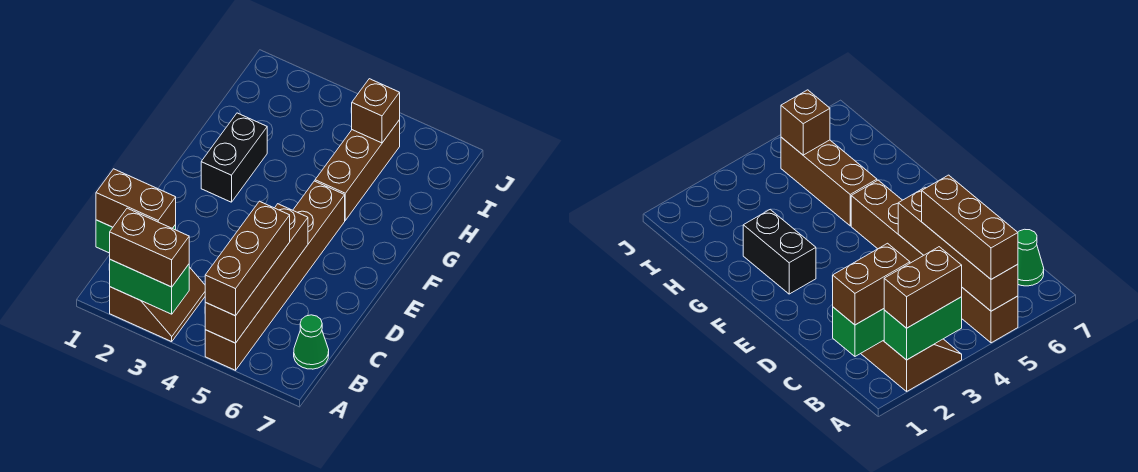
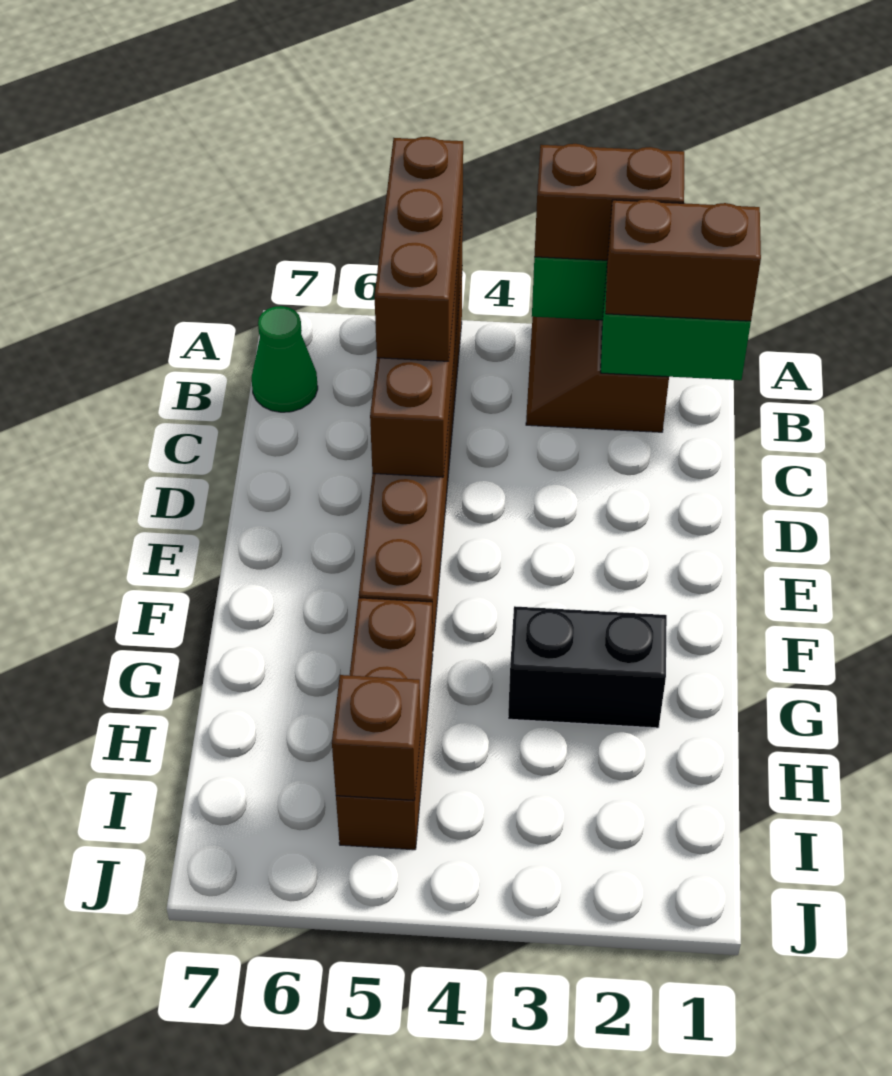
black brick F2:G2 level 1 -> black brick G2:G3 level 1

